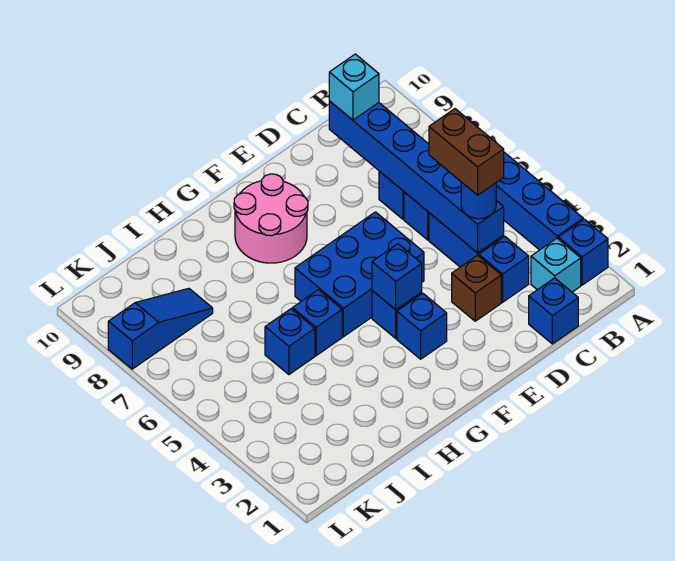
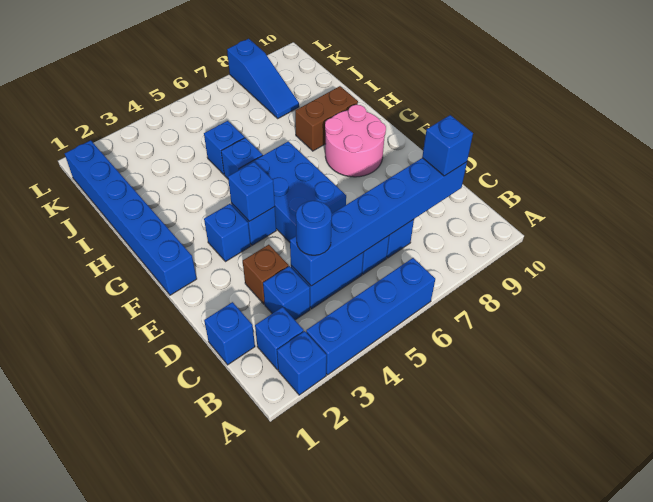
cyan brick B2 level 1 -> blue brick B2 level 1
brown brick C4:C5 level 4 -> brown brick H8:H9 level 1
cyan brick C9 level 3 -> blue brick C9 level 3
none -> blue brick F1:K1 level 1

